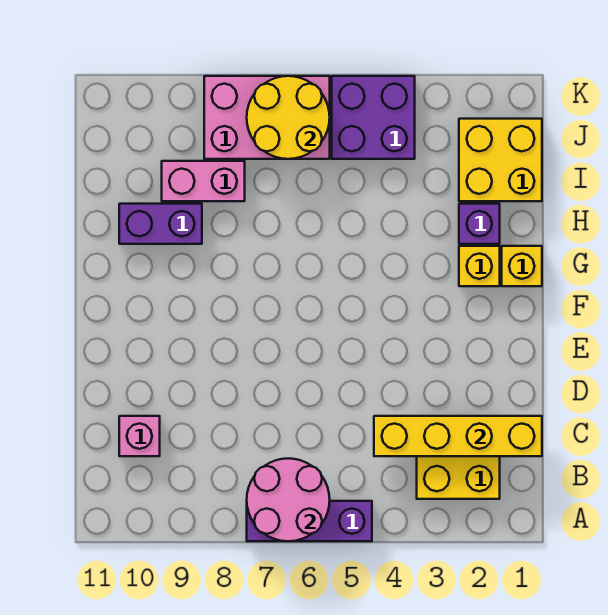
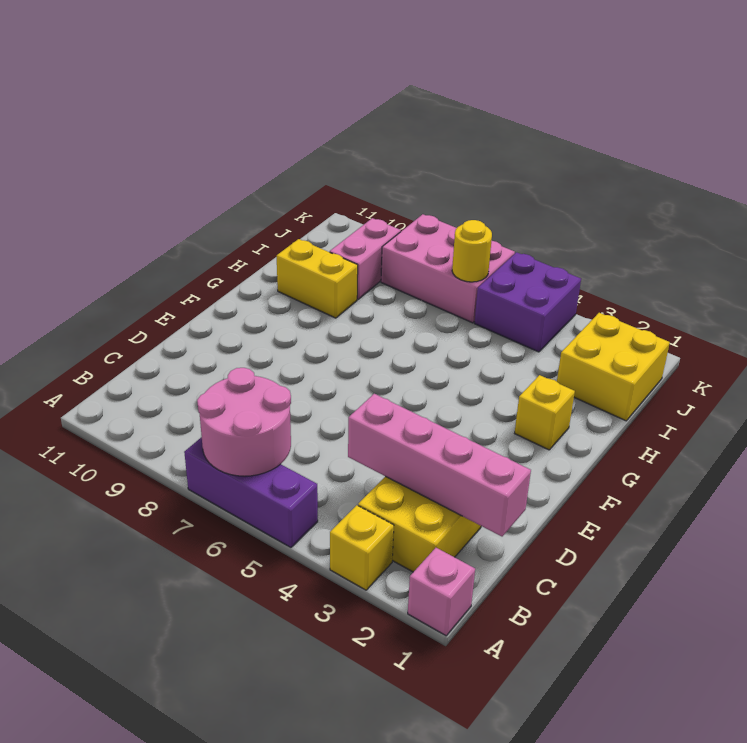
yellow brick C1:C4 level 2 -> pink brick C1:C4 level 2
pink brick C10 level 1 -> pink brick A1 level 1
yellow brick G1 level 1 -> yellow brick A3 level 1
purple brick H2 level 1 -> none
purple brick H9:H10 level 1 -> yellow brick H9:H10 level 1
pink brick I8:I9 level 1 -> pink brick I9:J9 level 1
yellow round brick J6:K7 level 2 -> yellow round brick J6 level 2

